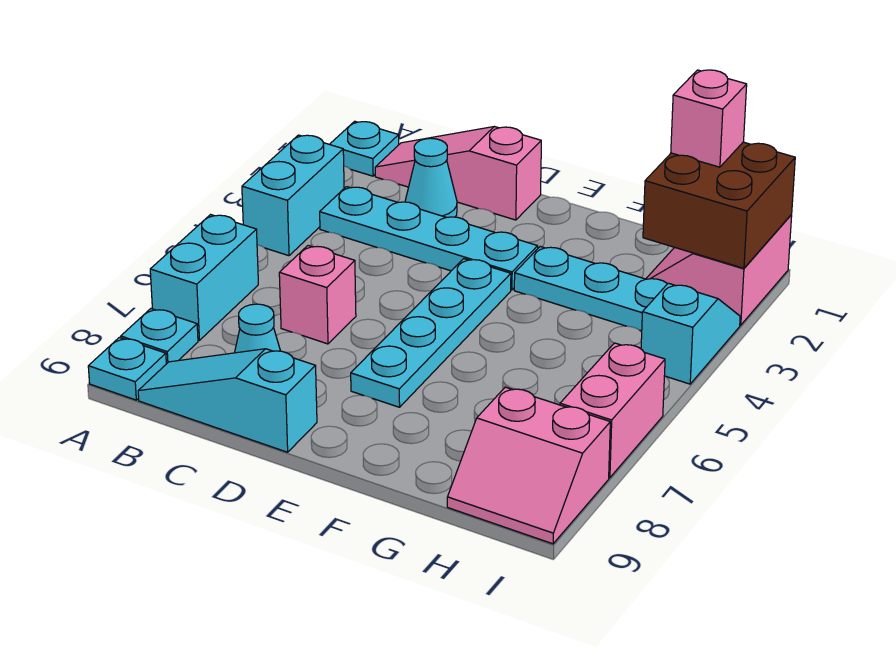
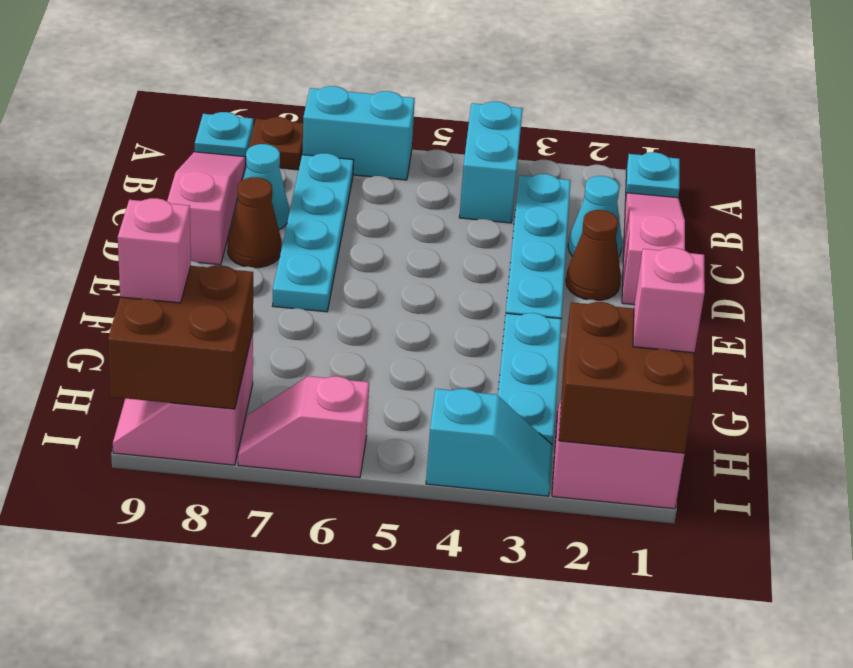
cyan brick A3:A4 level 1 -> cyan brick A4:B4 level 1
cyan plate A8 level 1 -> brown plate A8 level 1
cyan slope B9:D9 level 1 top D -> pink slope B9:D9 level 1 top D
pink brick C6 level 1 -> pink brick H9 level 3
none -> brown cone D2 level 1
none -> brown cone D8 level 1
cyan plate E4:E7 level 1 -> cyan plate B7:E7 level 1
none -> brown brick H8:I9 level 2
pink brick I6:I7 level 1 -> pink slope I6:I7 level 1 top 6

